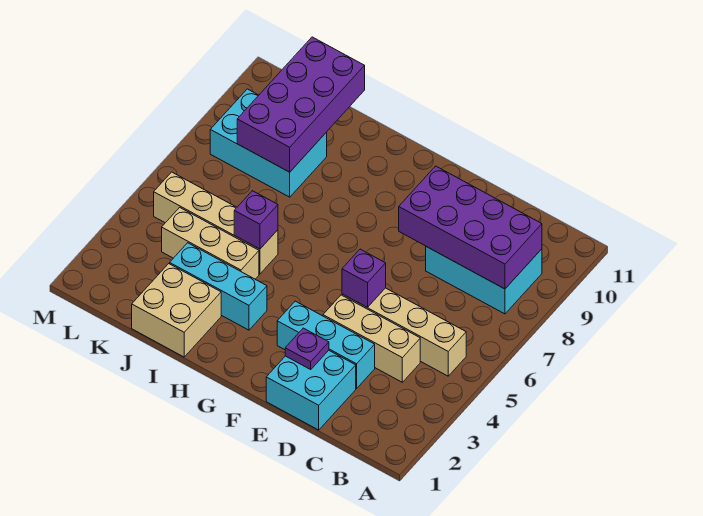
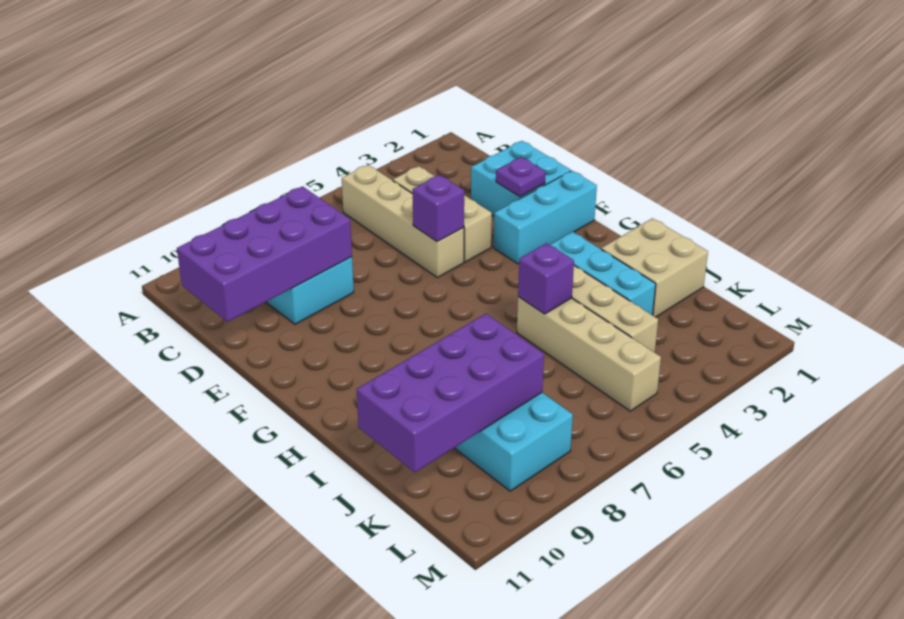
purple brick B8:E9 level 2 -> purple brick C8:D11 level 2
cyan brick D3:F3 level 1 -> cyan brick F1:F3 level 1

